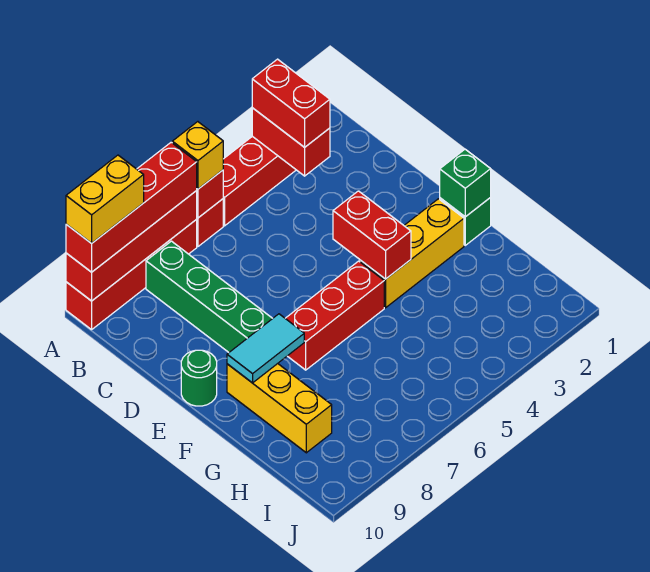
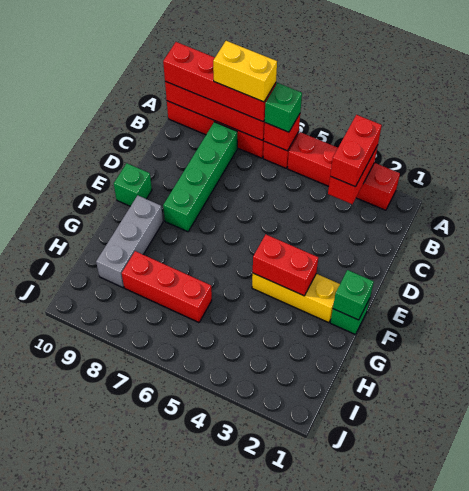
yellow brick A6 level 3 -> green brick A6 level 3
yellow brick A9:A10 level 4 -> yellow brick A7:A8 level 4
red brick E4:F4 level 2 -> red brick F3:F4 level 2
green round brick E10 level 1 -> green brick E10 level 1
red brick F5:F7 level 1 -> red brick H6:H8 level 1
cyan tile F8:F9 level 2 -> none
yellow brick F9:H9 level 1 -> grey brick F9:H9 level 1

